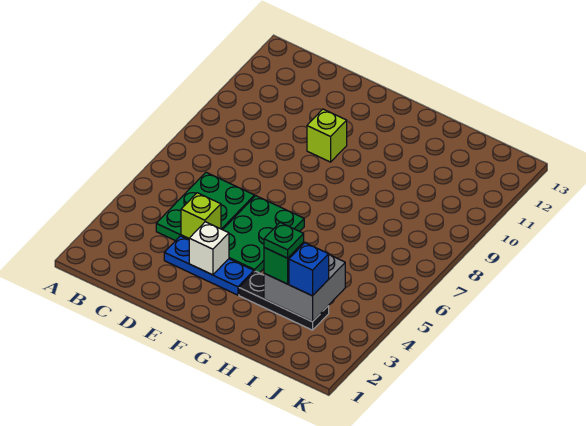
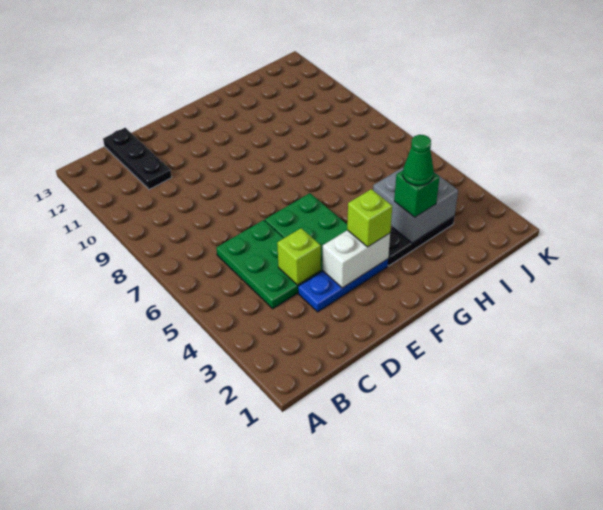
none -> black plate C11:C13 level 1
white brick E3 level 2 -> white brick E3:F3 level 2
lime brick E10 level 1 -> lime brick F3 level 3
green plate H3 level 4 -> green cone H3 level 4
blue brick I3 level 3 -> none

